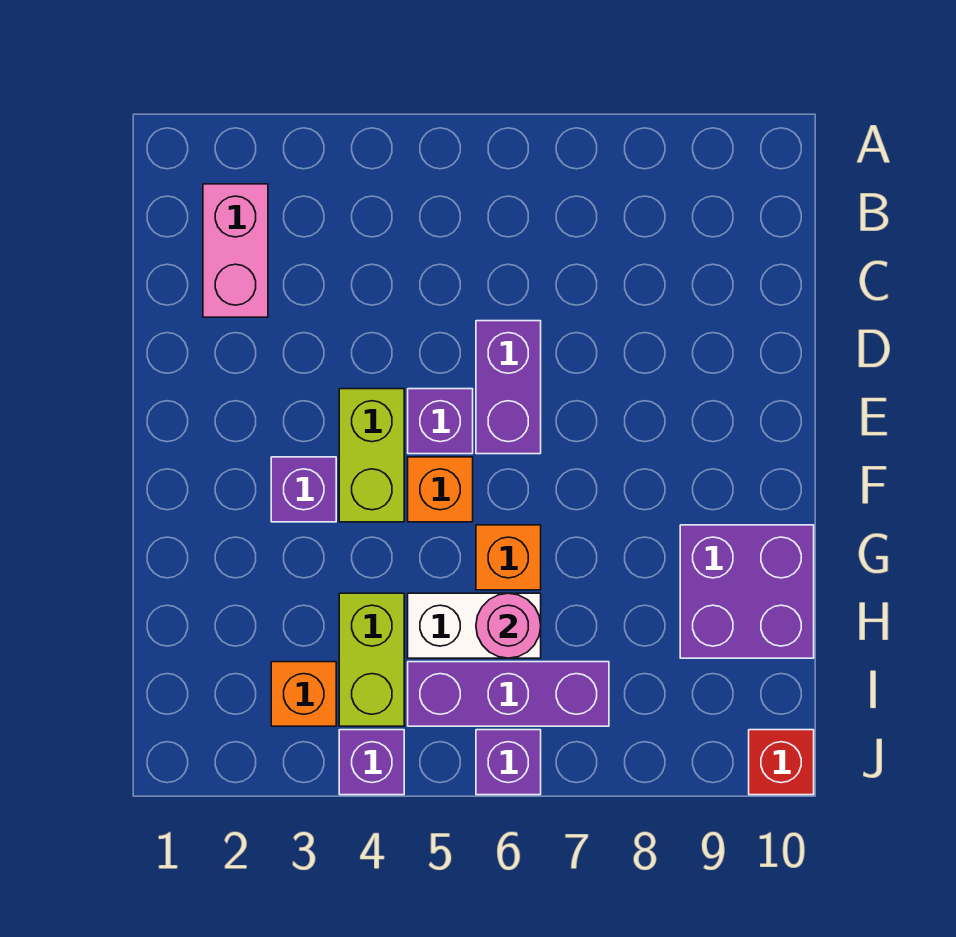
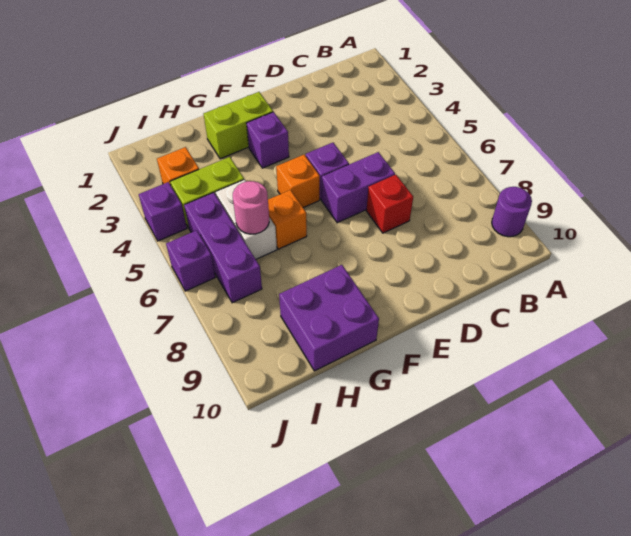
none -> purple round brick A9 level 1
pink brick B2:C2 level 1 -> none
lime brick E4:F4 level 1 -> lime brick F2:G2 level 1
red brick J10 level 1 -> red brick D7 level 1

